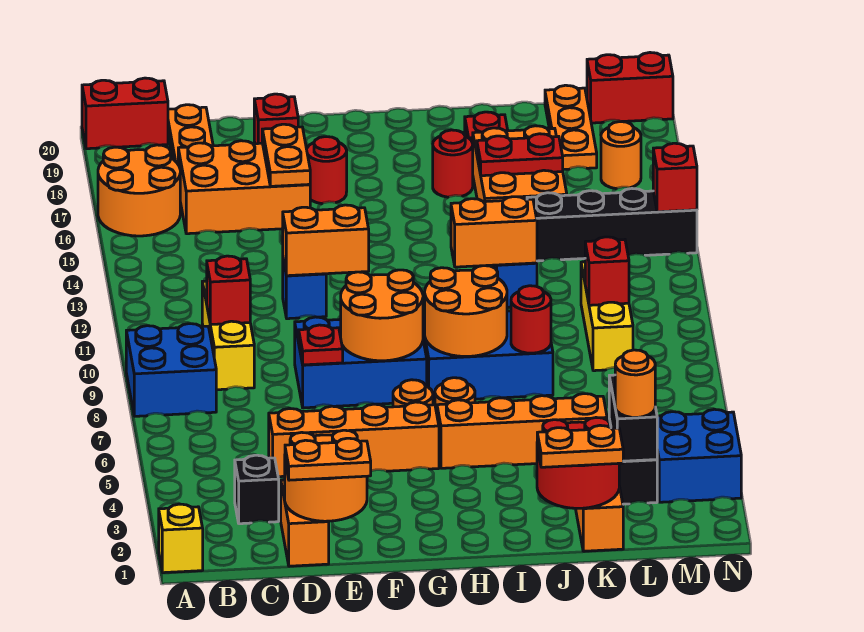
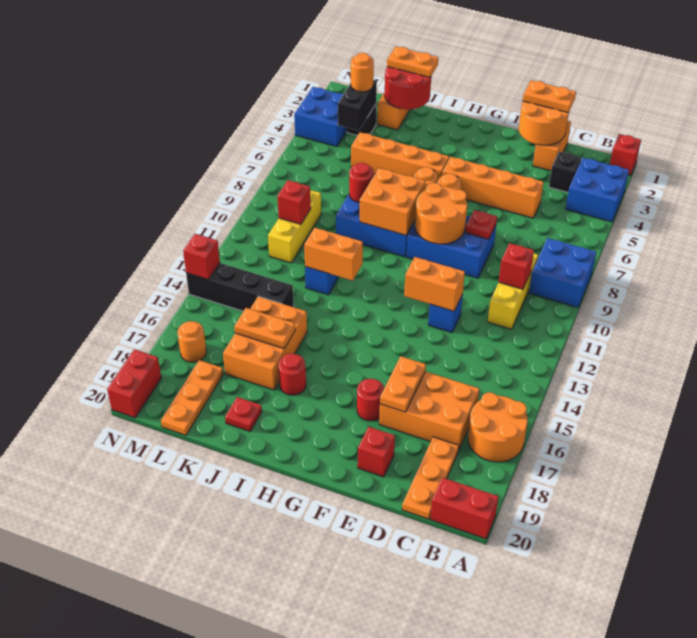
yellow brick A1 level 1 -> red brick A1 level 1
none -> blue brick A3:B4 level 1
orange round brick H8:I9 level 2 -> orange brick H8:I9 level 2
red plate J16:K16 level 2 -> orange plate J16:K16 level 2
red brick M20:N20 level 1 -> red brick N19:N20 level 1

